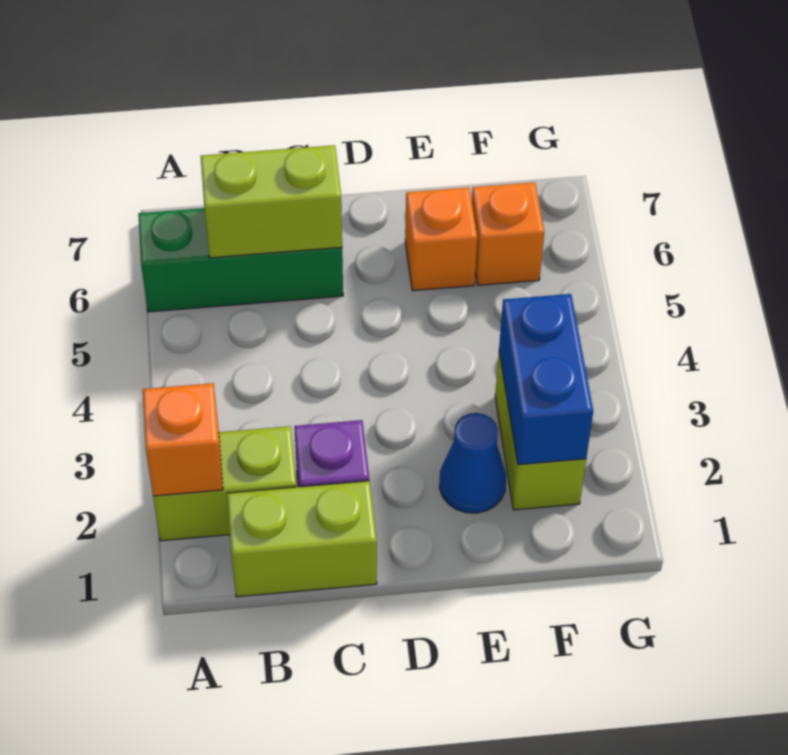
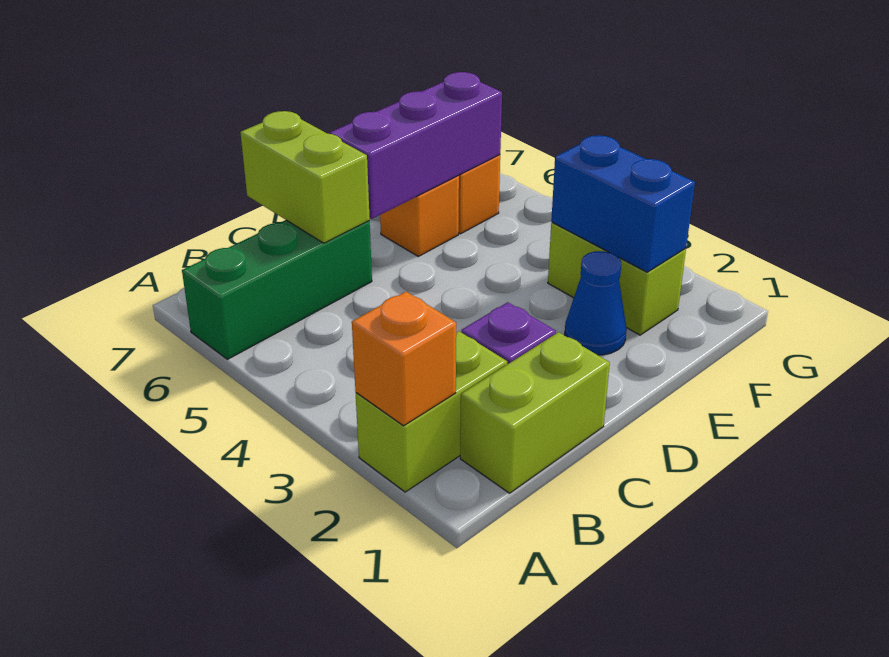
lime brick B6:C6 level 2 -> lime brick C6:C7 level 2
none -> purple brick D6:F6 level 2

